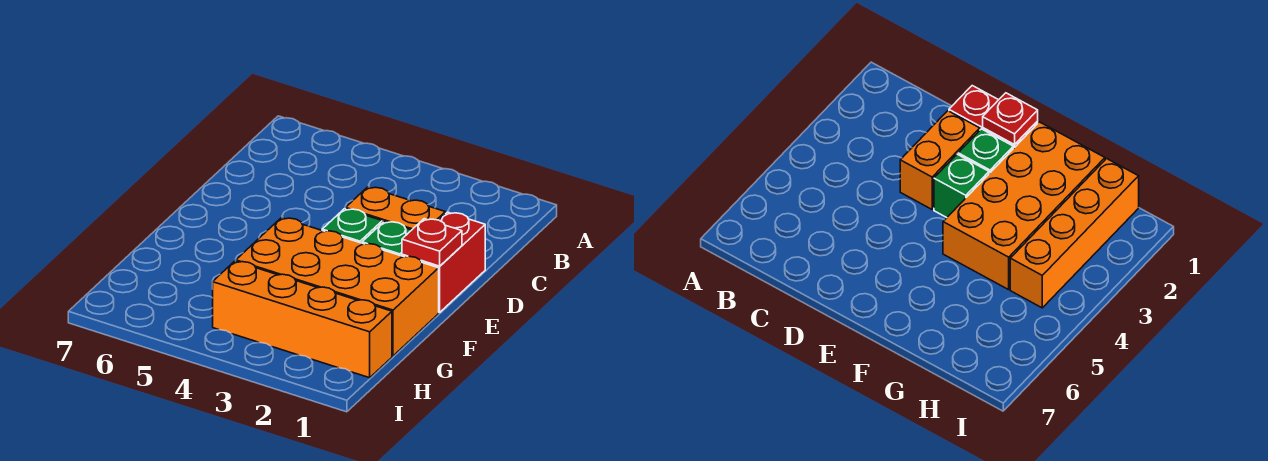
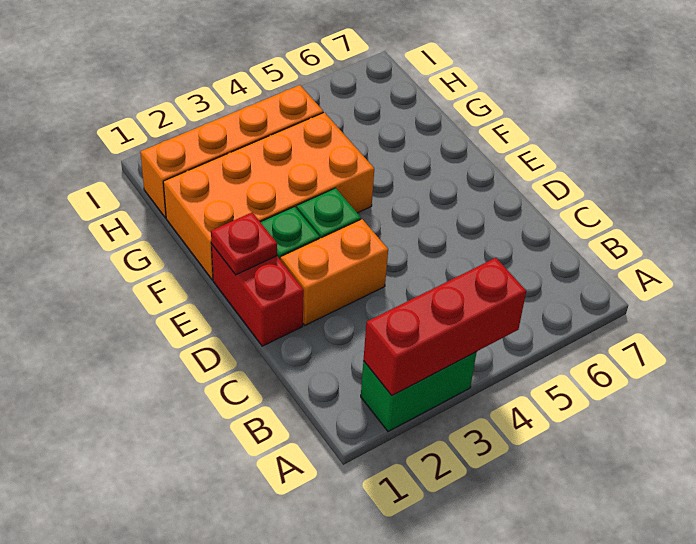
none -> green brick A2:A3 level 1
none -> red brick A2:A4 level 2

